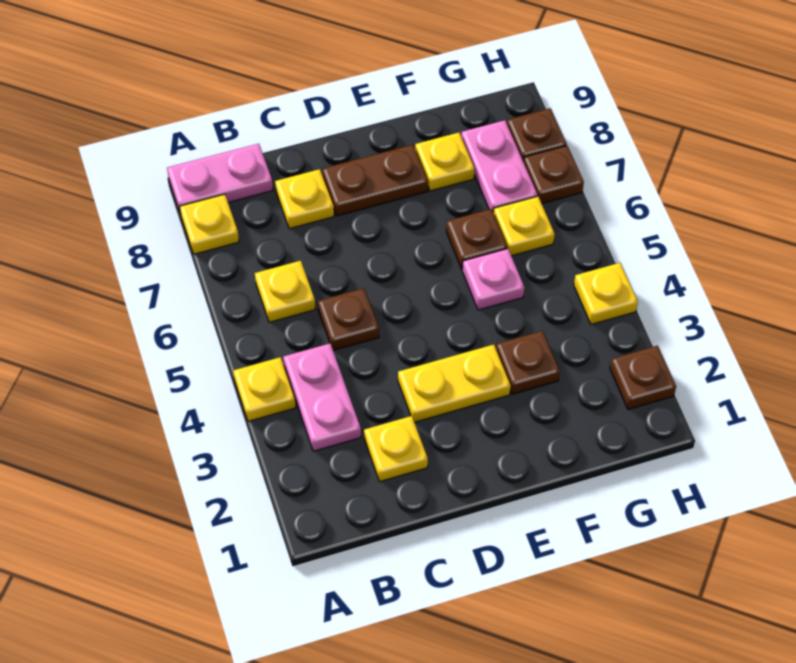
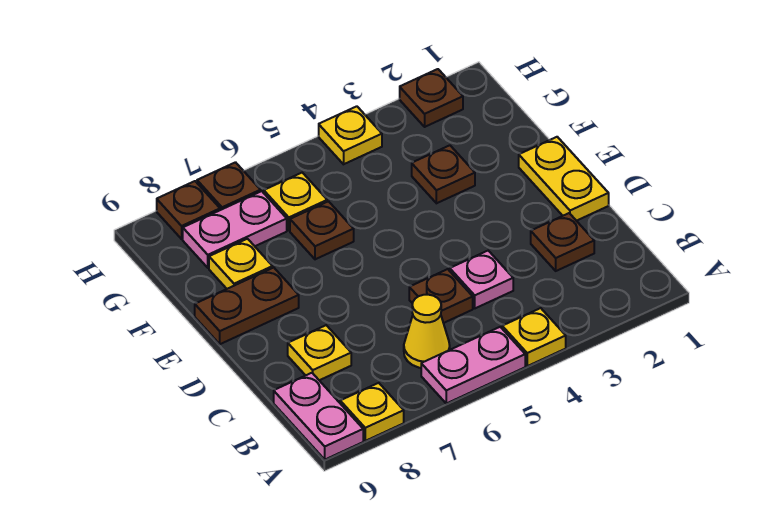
pink plate B3:B4 level 1 -> pink plate A5:A6 level 1
yellow plate B6 level 1 -> yellow cone B6 level 1
yellow plate C2 level 1 -> brown plate C2 level 1
yellow plate D3:E3 level 1 -> yellow plate D1:E1 level 1
brown plate D8:E8 level 1 -> brown plate E8:E9 level 1
pink plate F5 level 1 -> pink plate C4 level 1

